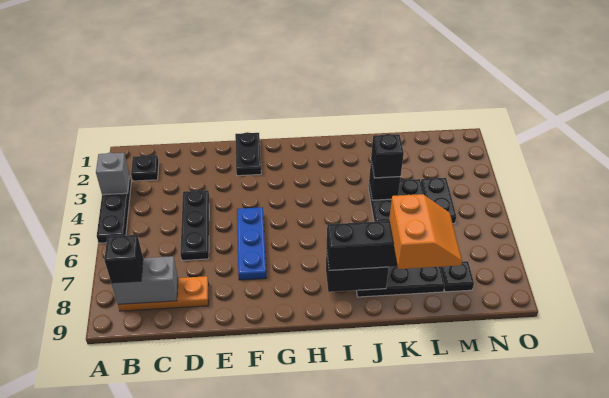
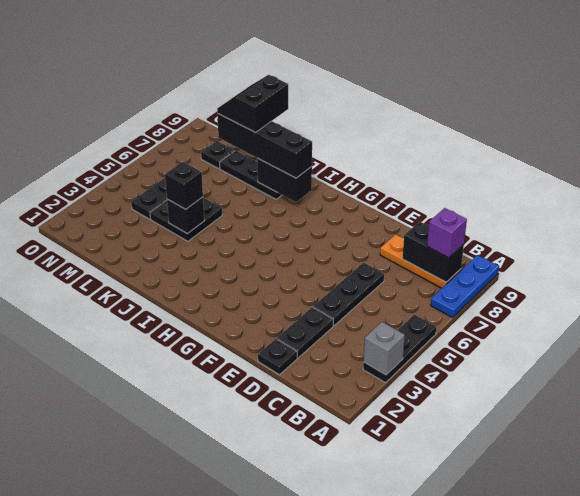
black plate B2 level 1 -> black plate D1 level 1
grey brick B8:C8 level 2 -> black brick B8:C8 level 2
black brick B8 level 3 -> purple brick B8 level 3
black plate F1:F2 level 1 -> black plate D2:D3 level 1
blue plate F5:F7 level 1 -> blue plate A7:A9 level 1
orange slope K8:L9 level 4 top K -> black slope K8:L9 level 4 top K

